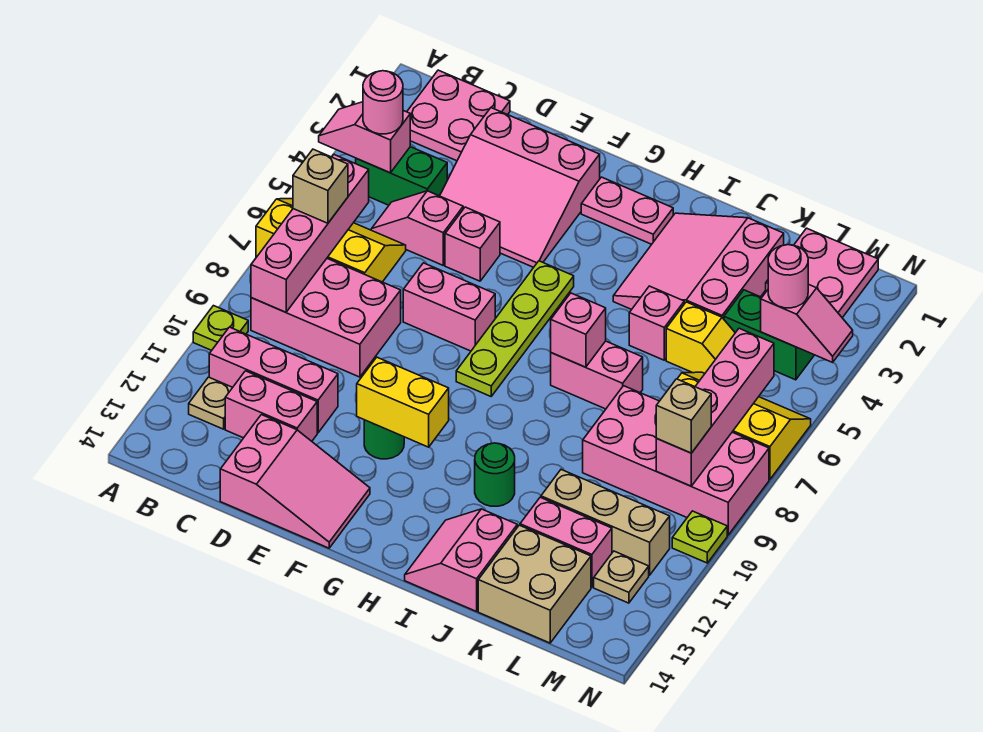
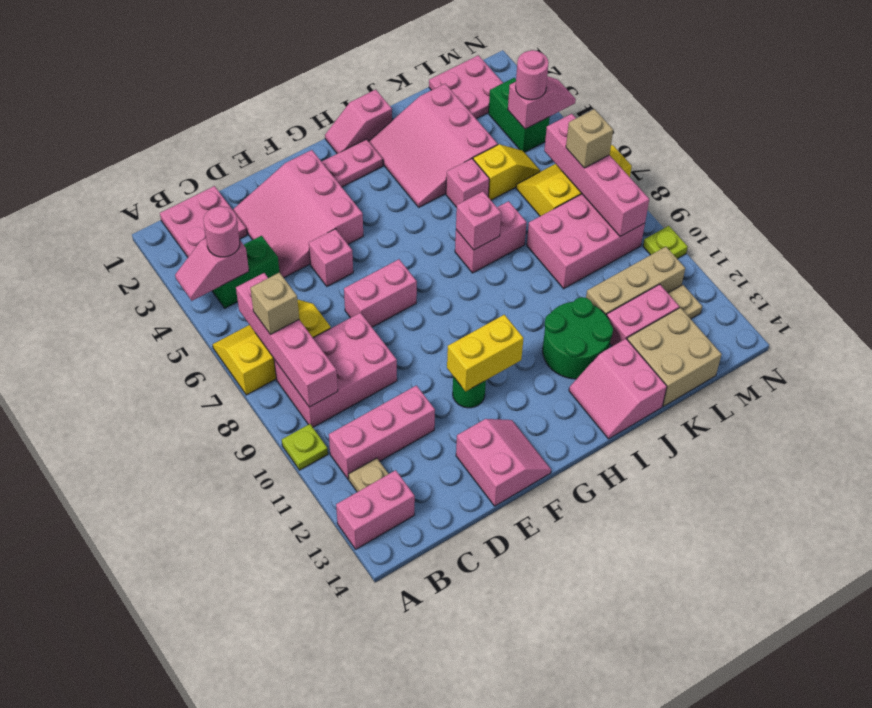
pink slope C5:D5 level 1 top D -> pink slope H1:I1 level 1 top I
pink brick C12:D12 level 1 -> pink brick A13:B13 level 1
pink slope D2:F4 level 1 top 2 -> pink slope D2:F4 level 1 top F
pink slope D13:F14 level 1 top D -> pink slope E13:F14 level 1 top E
lime plate G5:G8 level 1 -> none
green round brick I11 level 1 -> green round brick I11:J12 level 1
pink brick K8:N9 level 1 -> pink brick K8:M9 level 1
green brick L4:M4 level 1 -> green brick M3:M4 level 1
tan brick M9 level 3 -> tan brick M7 level 3

